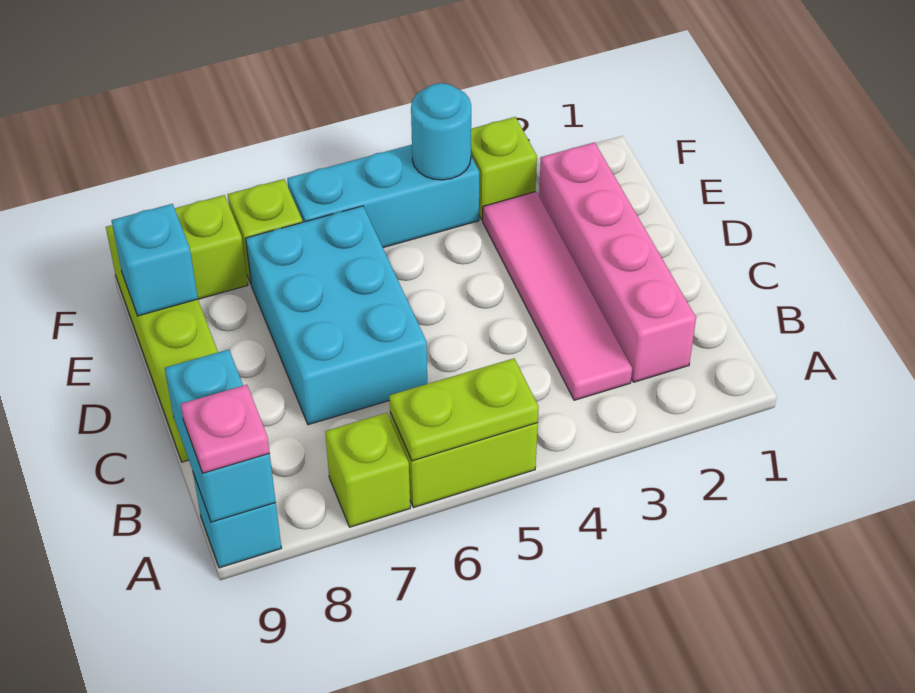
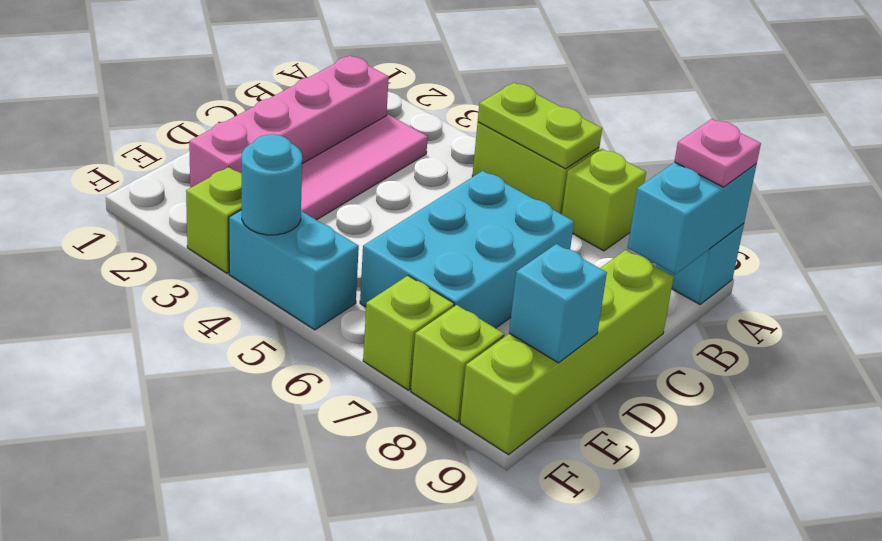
cyan brick F4:F6 level 1 -> cyan brick F4:F5 level 1

